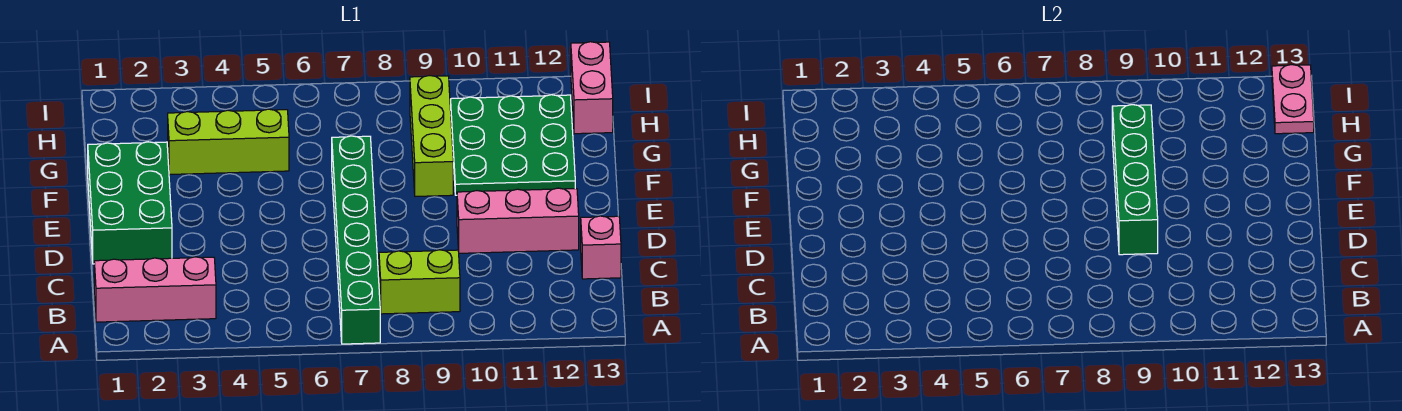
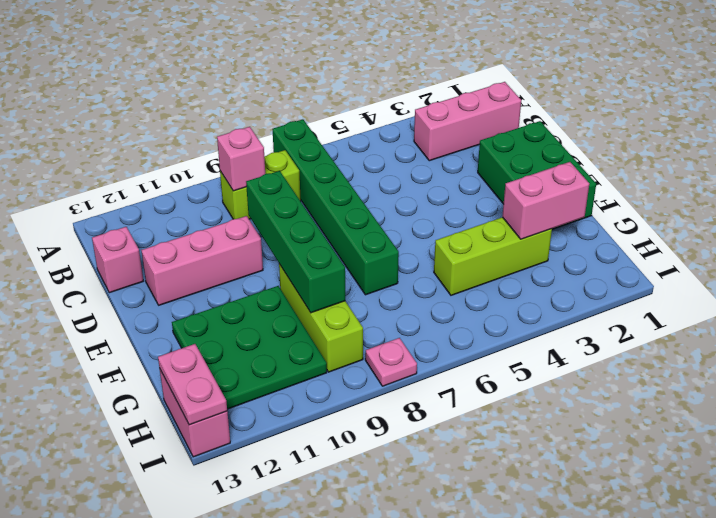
none -> pink brick B9 level 2
none -> pink brick G2:G3 level 2
none -> pink plate I8 level 1

